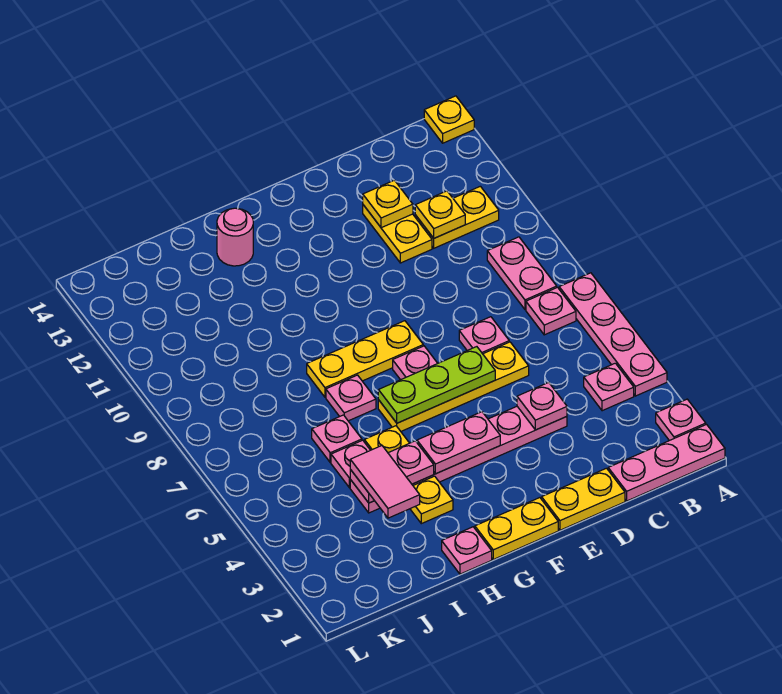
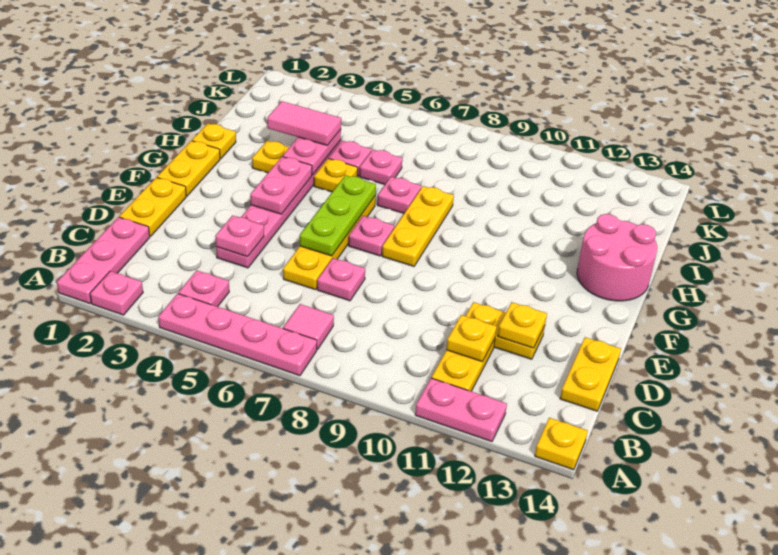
pink plate B7 level 1 -> pink tile B7 level 1
pink plate B8:B9 level 1 -> pink plate A11:A12 level 1
none -> yellow plate C14:D14 level 1
pink plate H1 level 1 -> yellow plate H1 level 1
pink round brick H13 level 1 -> pink round brick G13:H14 level 1

